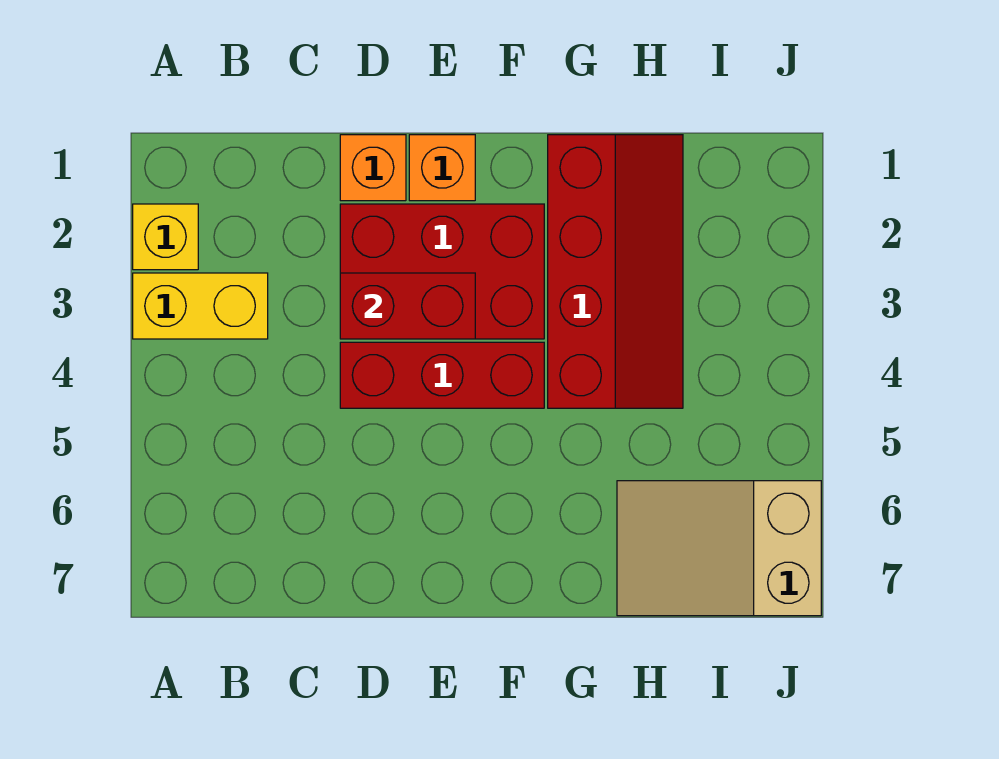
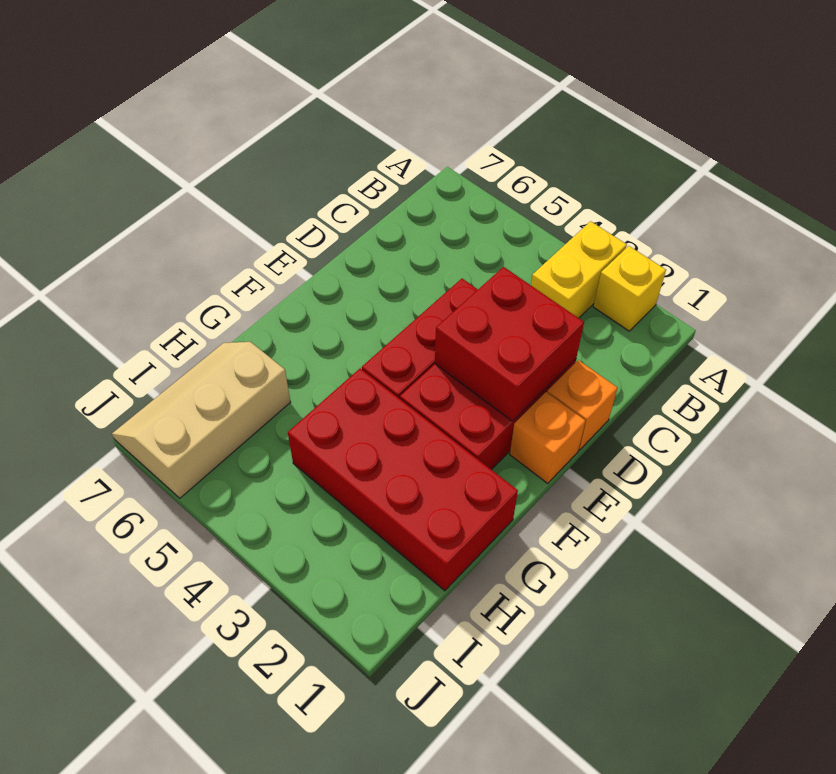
red brick D3:E3 level 2 -> red brick D2:E3 level 2
red slope G1:H4 level 1 top G -> red brick G1:H4 level 1
tan slope H6:J7 level 1 top J -> tan slope H6:J7 level 1 top 6

